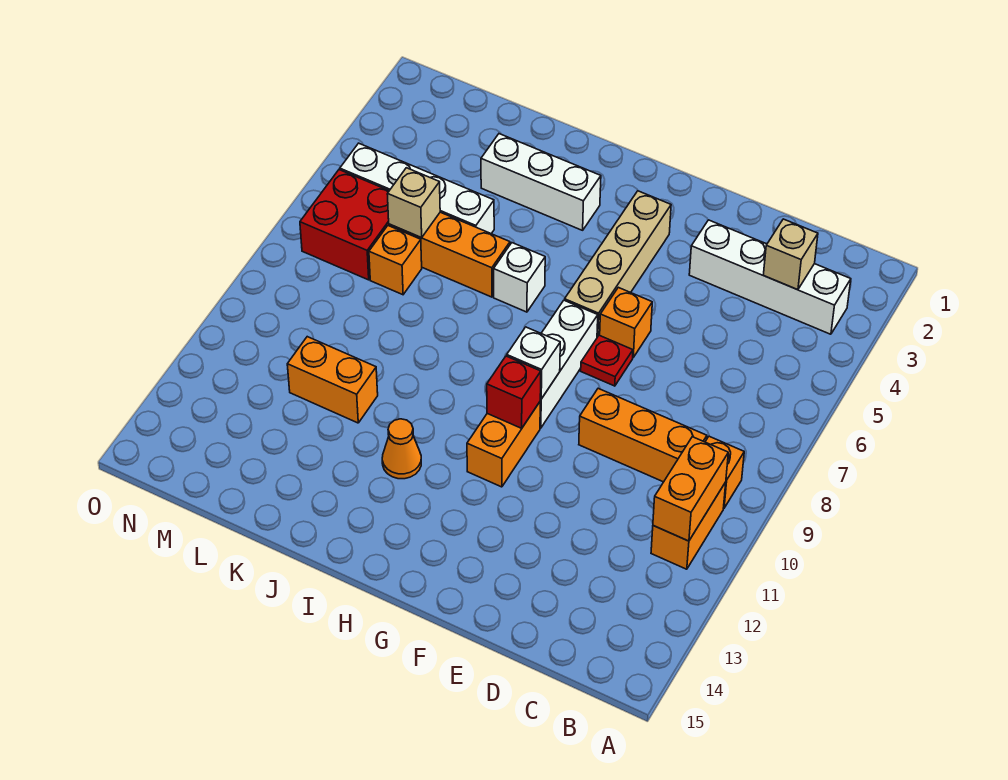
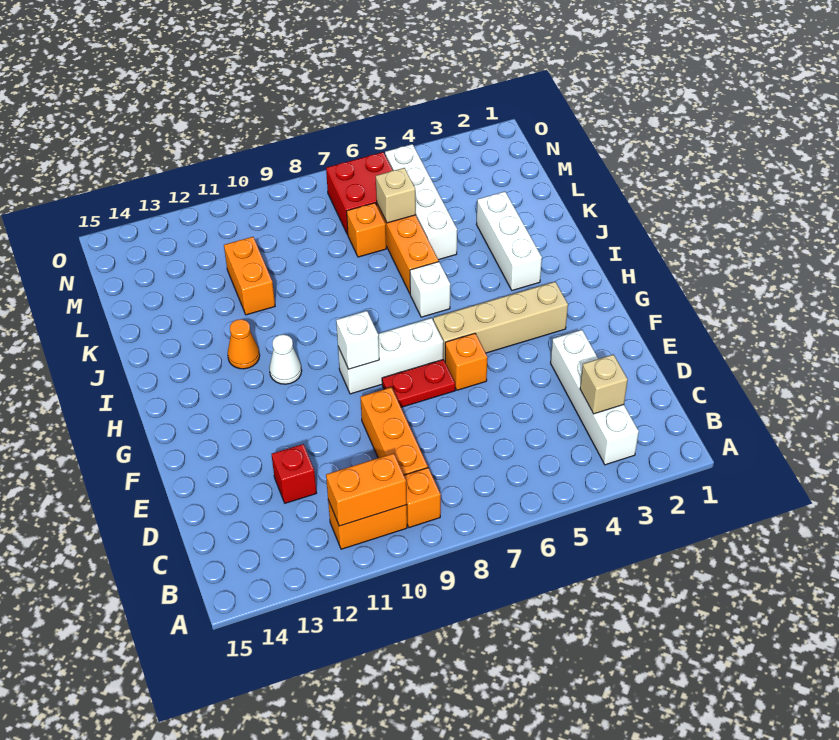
red plate F7 level 1 -> red plate F7:F8 level 1
orange brick G10:G11 level 1 -> none
red brick G10 level 2 -> red brick D12 level 1
none -> white cone H11 level 1

